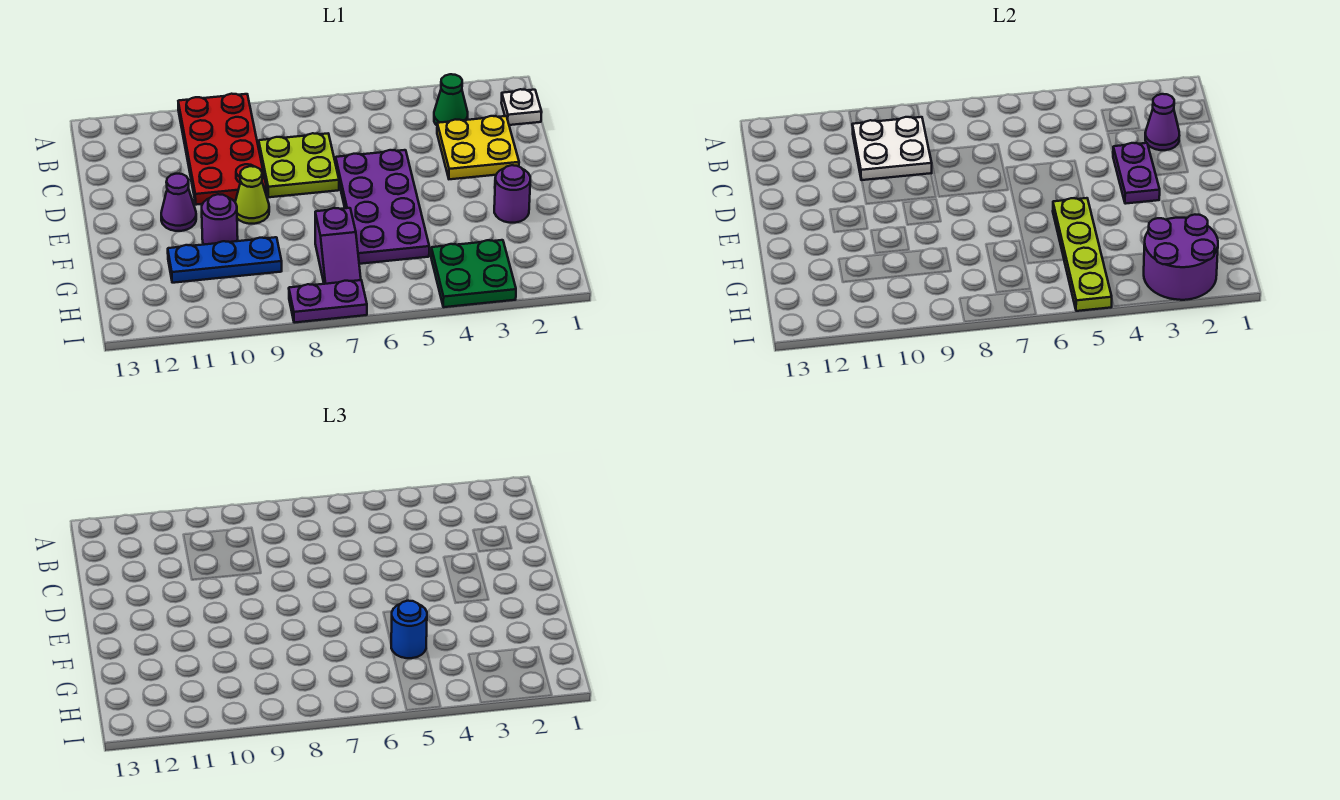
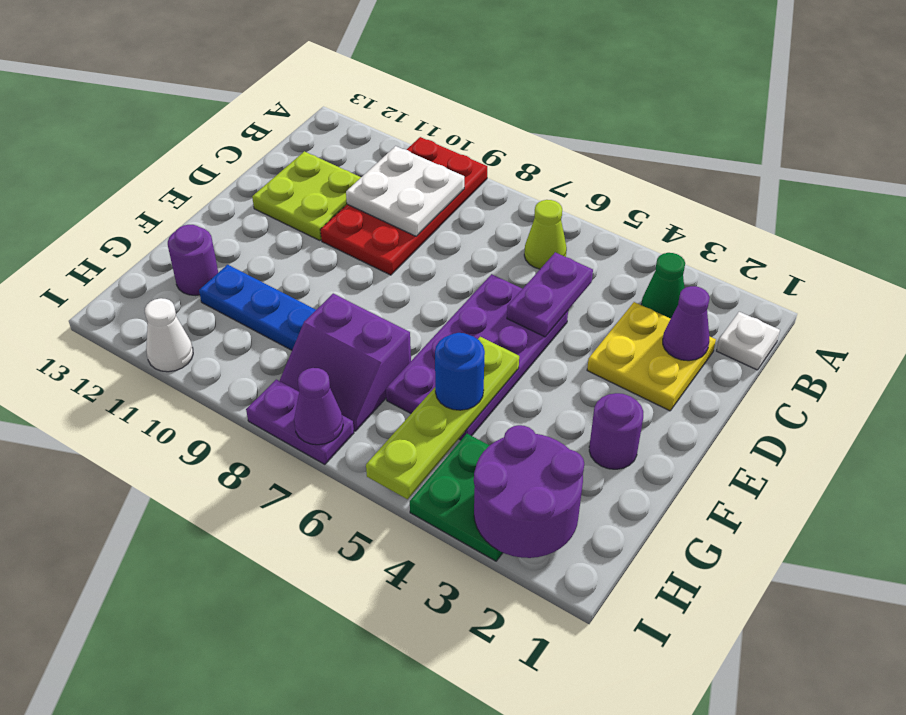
lime plate C7:D8 level 1 -> lime plate C11:D12 level 1
purple plate D3:E3 level 2 -> purple plate C5:D5 level 2
lime cone E9 level 1 -> lime cone B6 level 1
purple cone E11 level 1 -> purple cone I7 level 2
purple round brick F10 level 1 -> purple round brick G12 level 1
purple slope G7:H7 level 1 top G -> purple slope G7:H8 level 1 top G
none -> white cone I11 level 1

